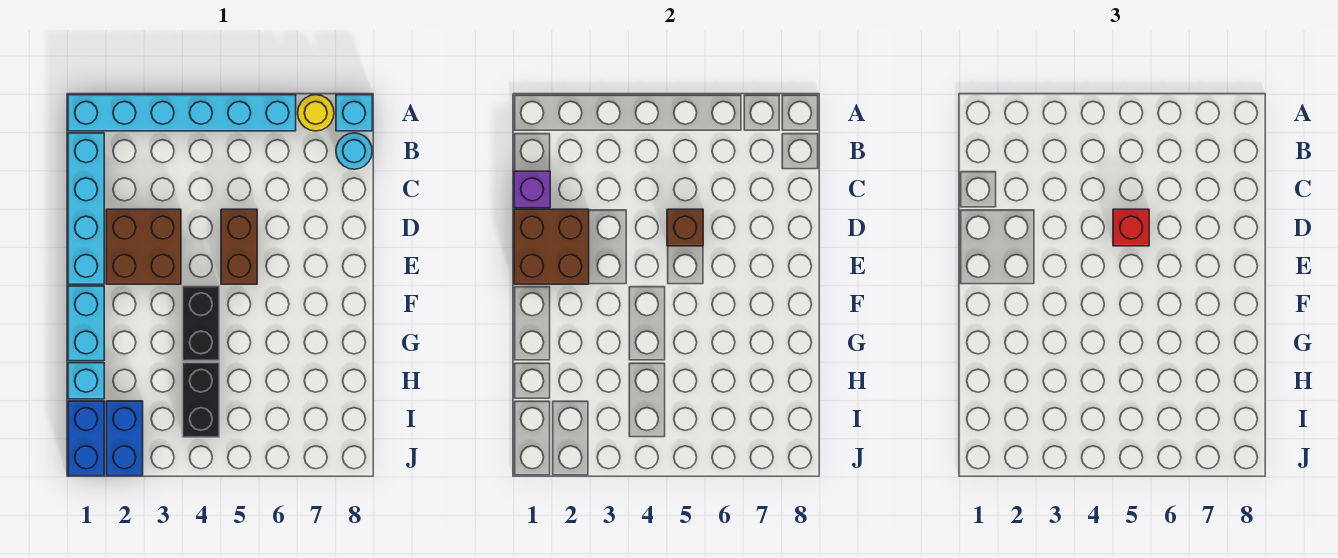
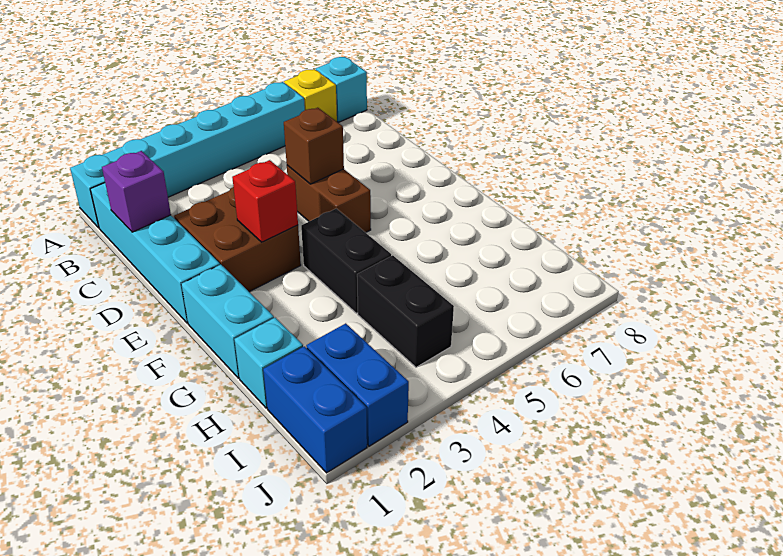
yellow round brick A7 level 1 -> yellow brick A7 level 1
cyan round brick B8 level 1 -> none
brown brick D1:E2 level 2 -> none
red brick D5 level 3 -> red brick E3 level 2

